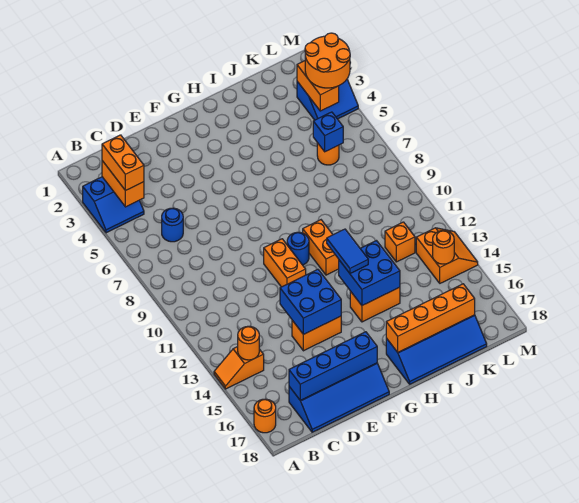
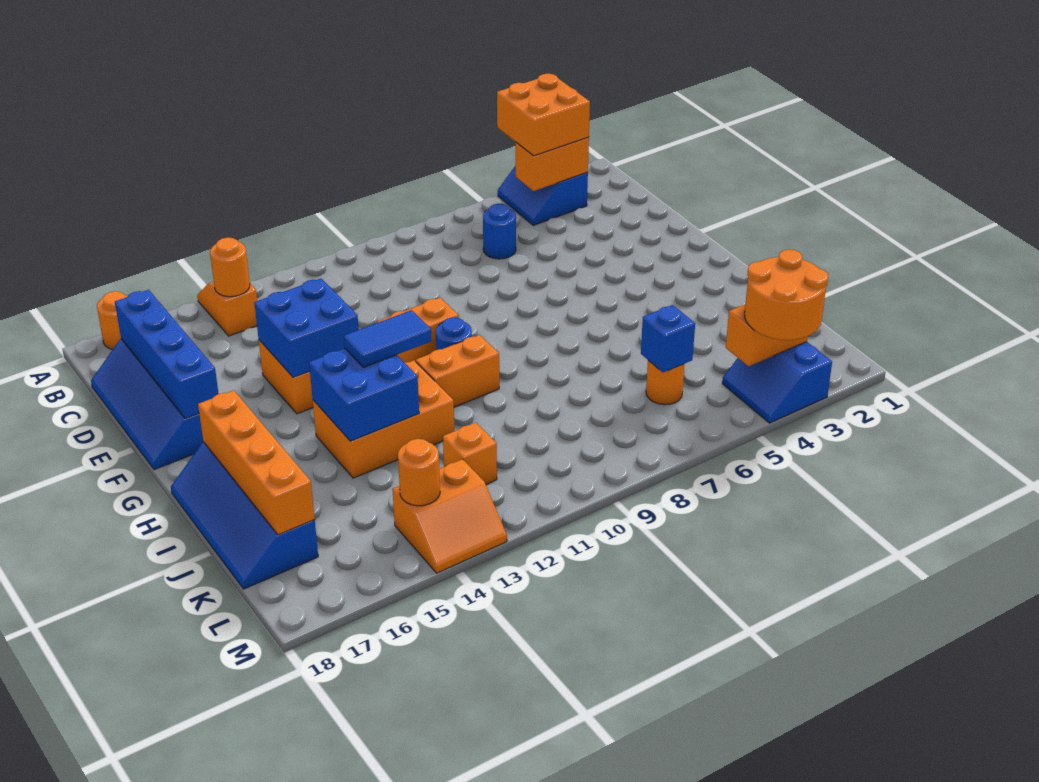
orange brick B3:B4 level 3 -> orange brick A3:B4 level 3
orange brick H14:I14 level 1 -> orange brick H12:I14 level 1

